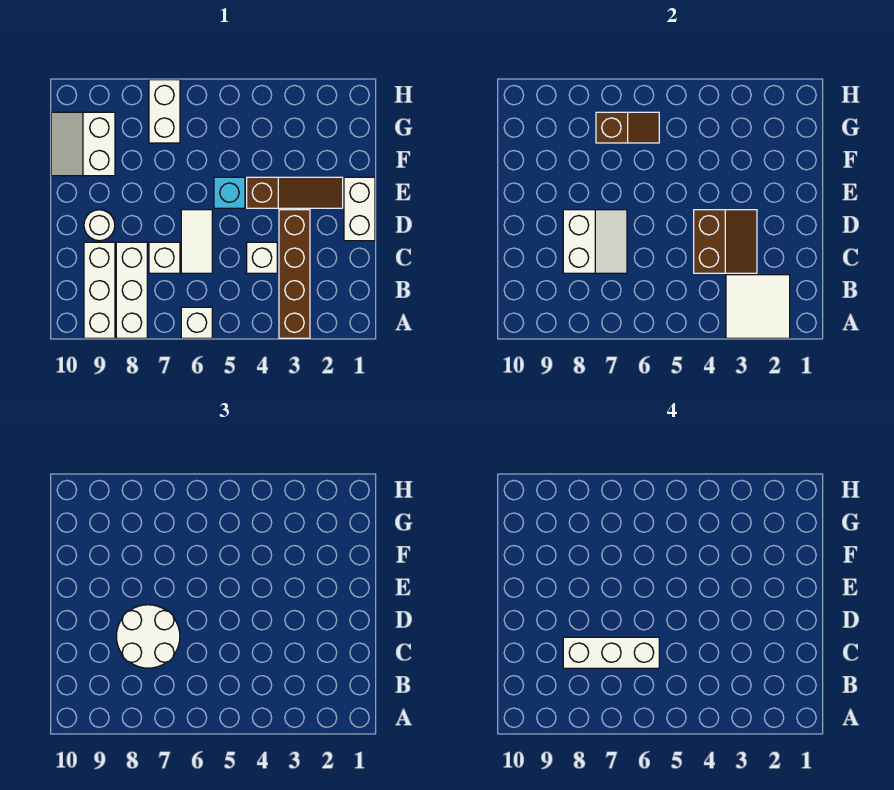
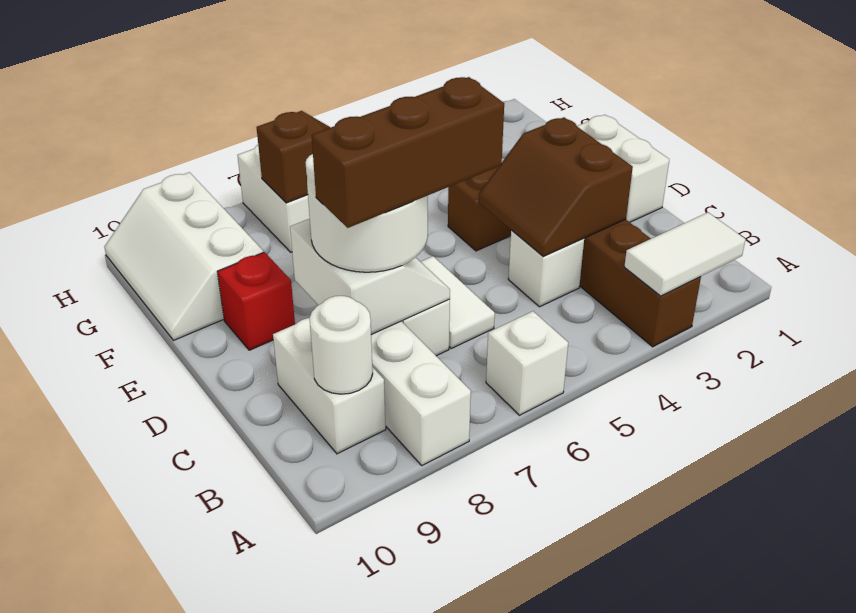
white tile A2:B3 level 2 -> white tile A2:A3 level 2
white brick A9:C9 level 1 -> white brick B9:C9 level 1
brown slope C3:D4 level 2 top 4 -> brown slope C3:D4 level 2 top 3
white brick C6:C8 level 4 -> brown brick C6:C8 level 4
white round brick D9 level 1 -> white round brick B9 level 2
cyan brick E5 level 1 -> none
none -> red brick E9 level 1
white slope F9:G10 level 1 top 9 -> white slope F9:H10 level 1 top 9

